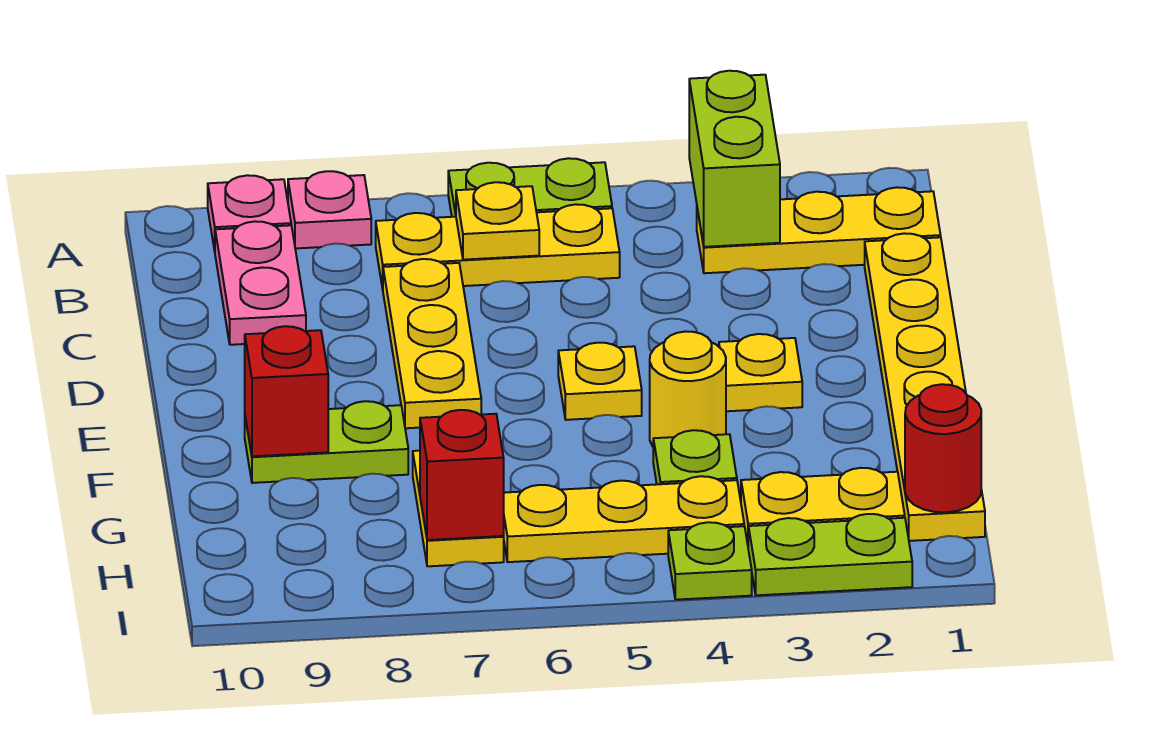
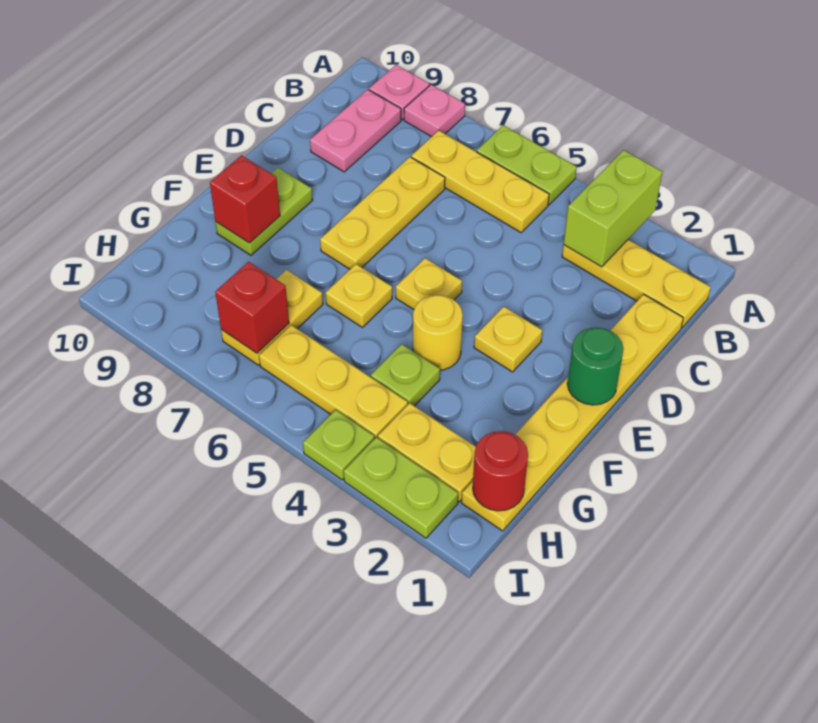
yellow plate B6 level 2 -> yellow plate F6 level 1
none -> green round brick E1 level 2
lime plate F8:F9 level 1 -> lime plate E9:F9 level 1

